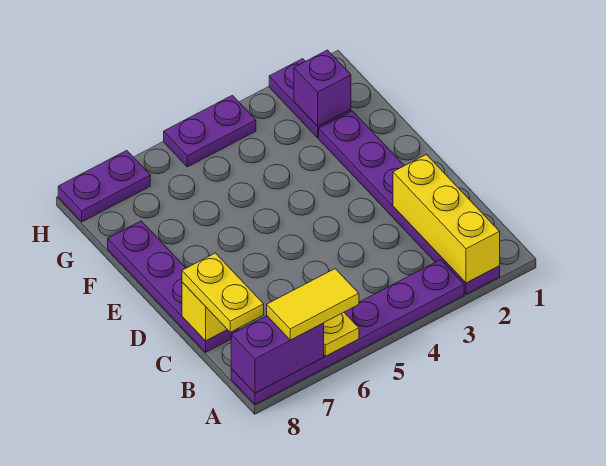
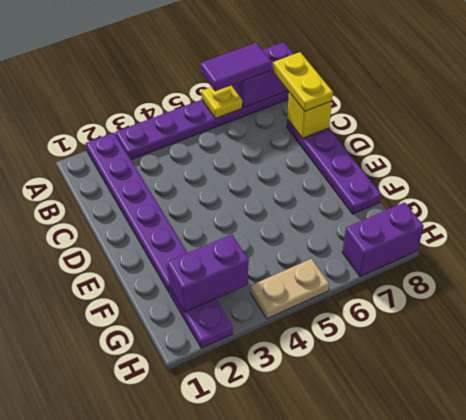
yellow brick A2:C2 level 2 -> none
yellow tile A6:A7 level 3 -> purple tile A6:A7 level 3
purple brick G2 level 2 -> purple brick G2:G3 level 2
purple plate H4:H5 level 1 -> tan plate H4:H5 level 1
purple plate H7:H8 level 1 -> purple brick H7:H8 level 1

